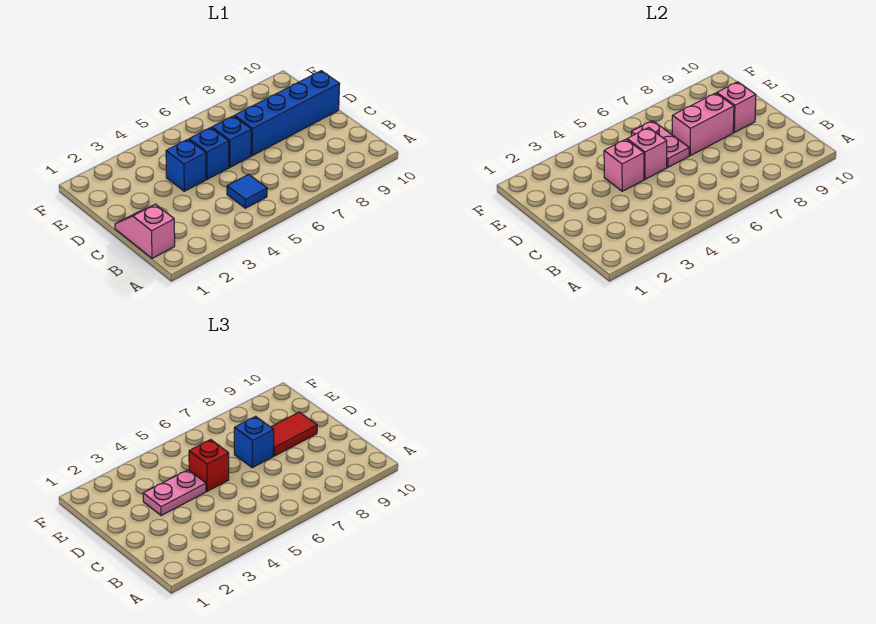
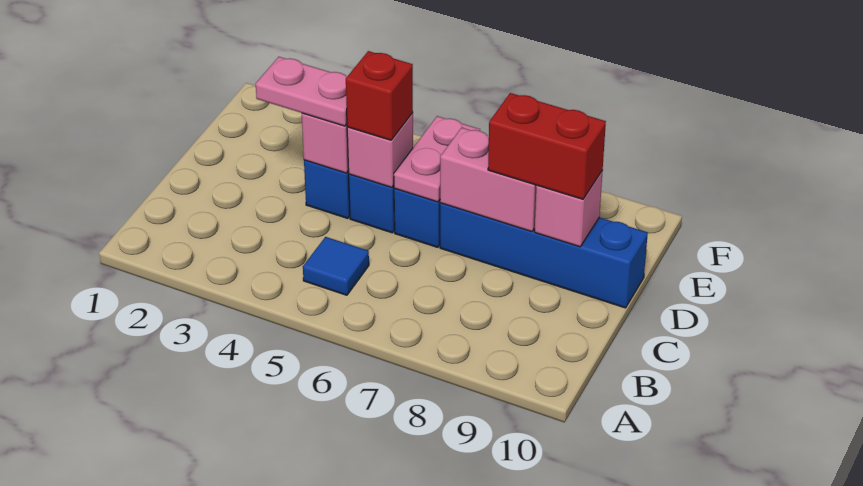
pink slope B1:C1 level 1 top B -> none
blue brick D7 level 3 -> none
red tile D8:D9 level 3 -> red brick D8:D9 level 3

